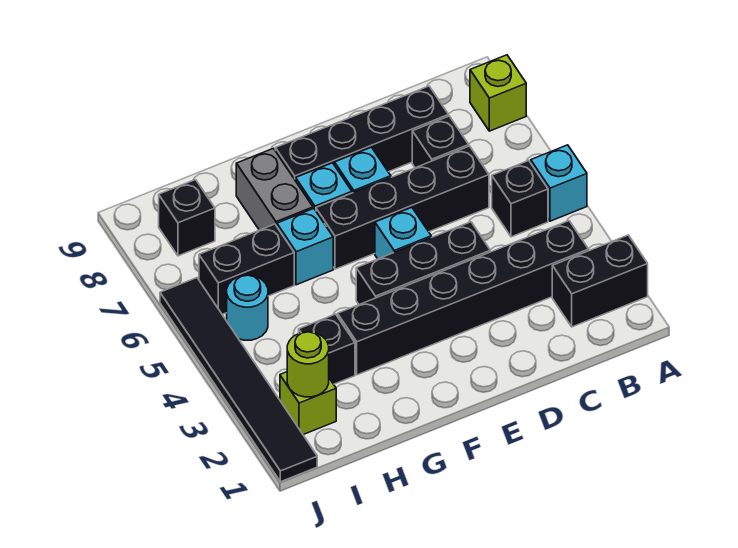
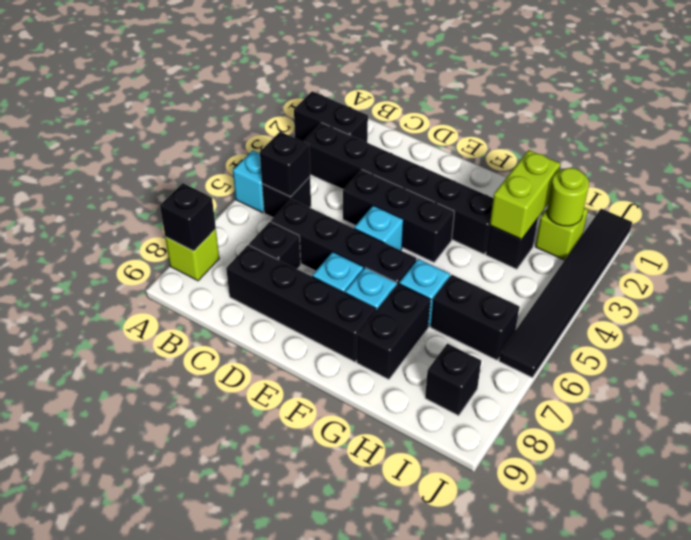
none -> black brick A8 level 2
none -> black brick B5 level 2
grey brick G7:G8 level 1 -> black brick G7:G8 level 1
none -> lime brick H2:H3 level 2
cyan round brick I5 level 1 -> none

